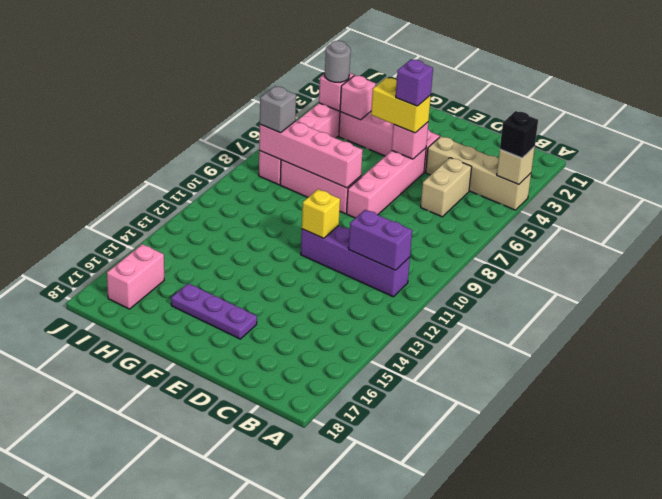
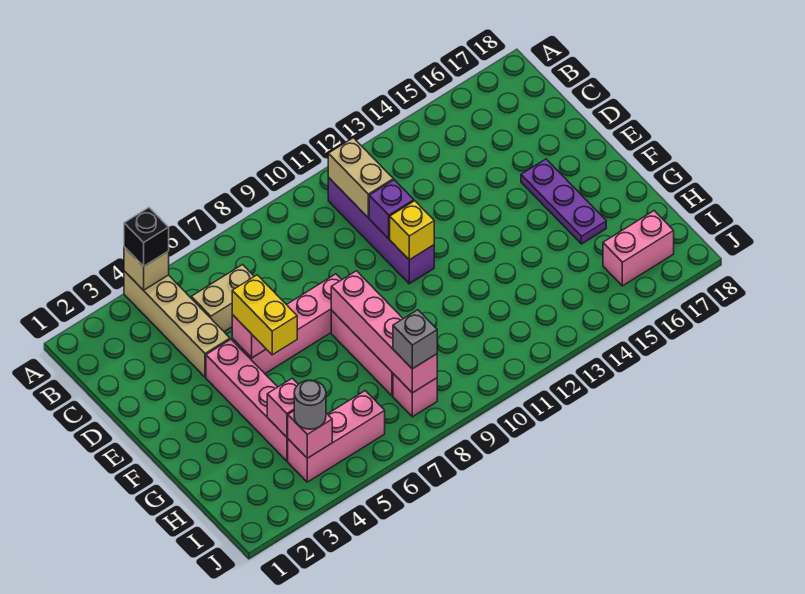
purple brick B11:C11 level 2 -> tan brick B11:C11 level 2
purple brick E5 level 4 -> purple brick D11 level 2

